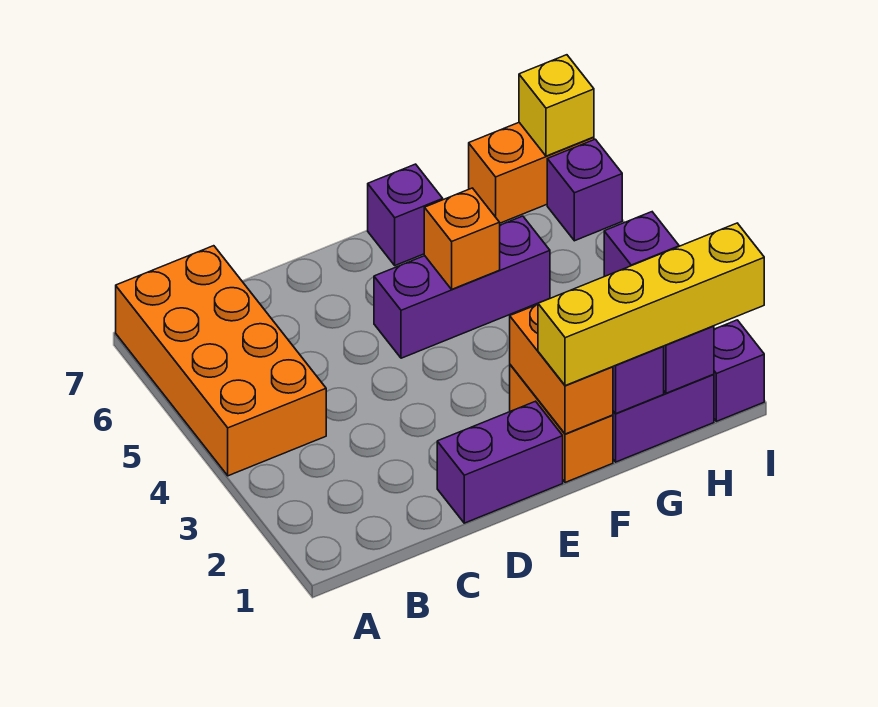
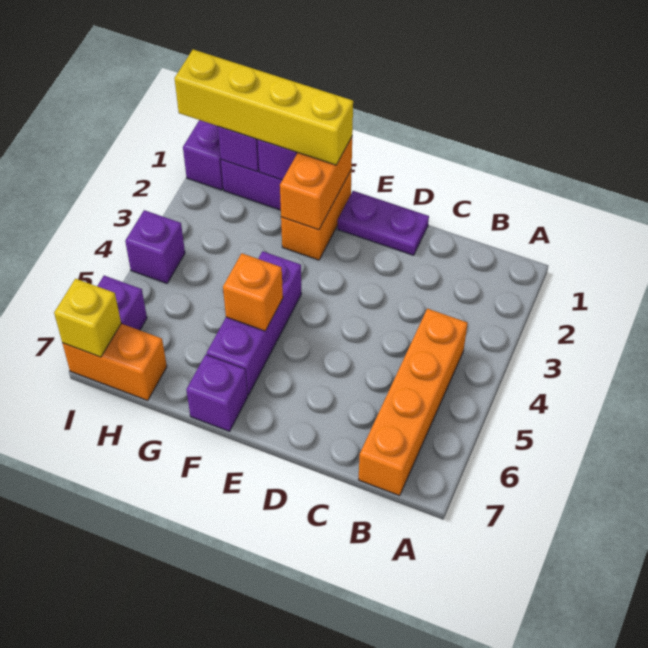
orange brick A4:B7 level 1 -> orange brick B4:B7 level 1
purple brick D1:E1 level 1 -> purple plate D1:E1 level 1
purple brick E5:G5 level 1 -> purple brick F4:F6 level 1

